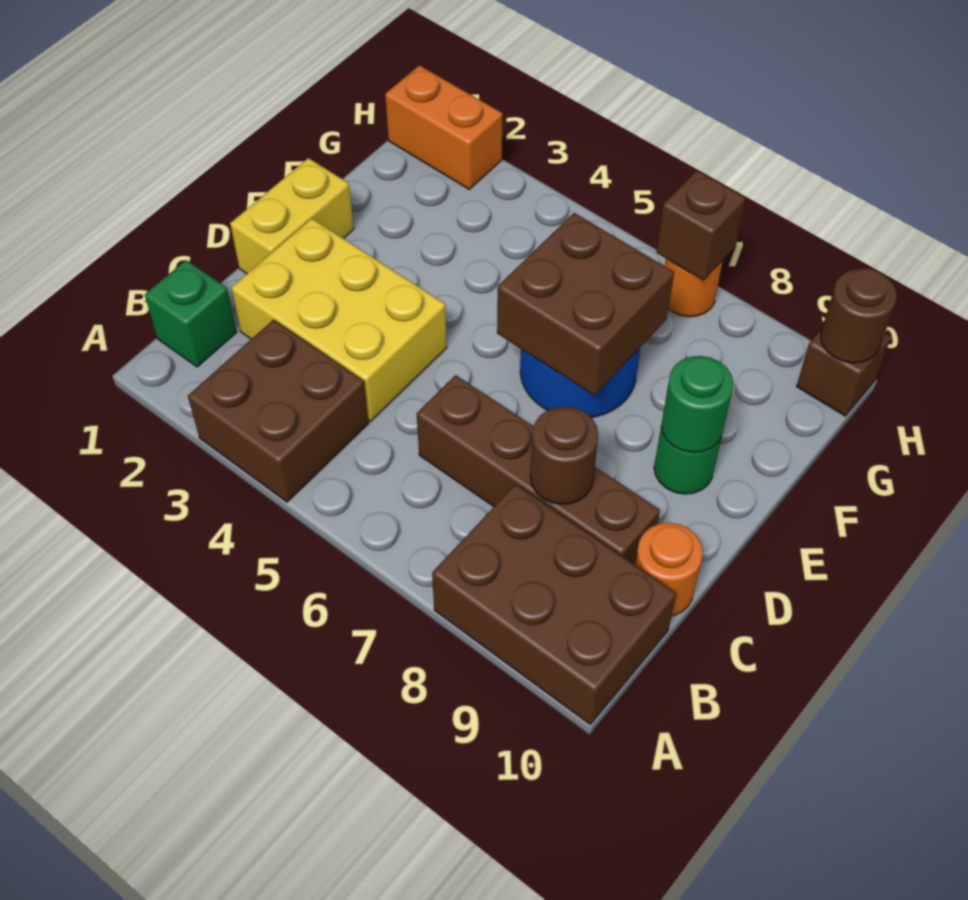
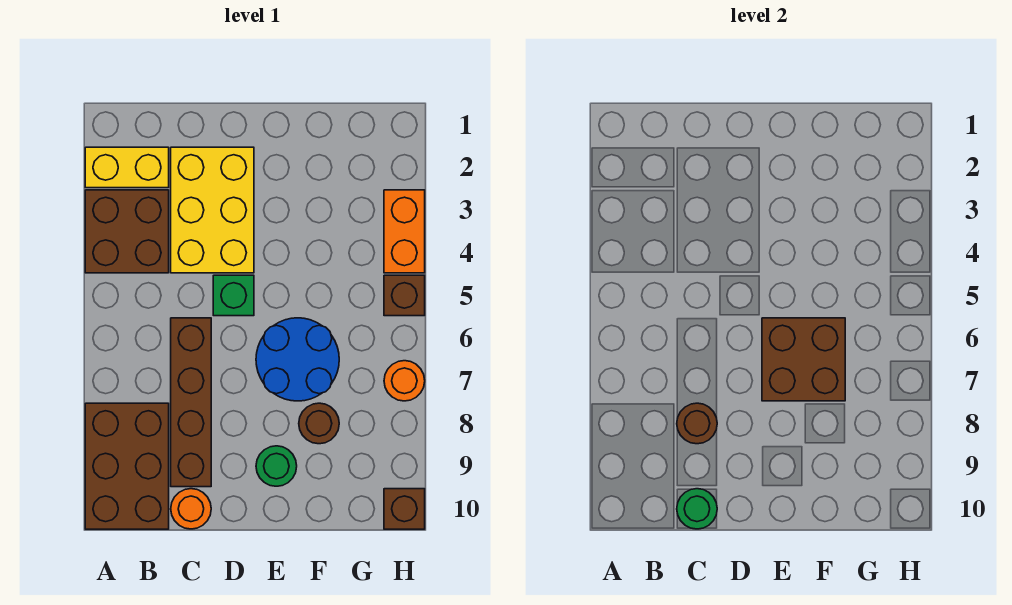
green brick B1 level 1 -> green brick D5 level 1
yellow brick D1:E1 level 1 -> yellow brick A2:B2 level 1
green round brick E9 level 2 -> green round brick C10 level 2
orange brick H1:H2 level 1 -> orange brick H3:H4 level 1
brown brick H7 level 2 -> brown brick H5 level 1
brown round brick H10 level 2 -> brown round brick F8 level 1

